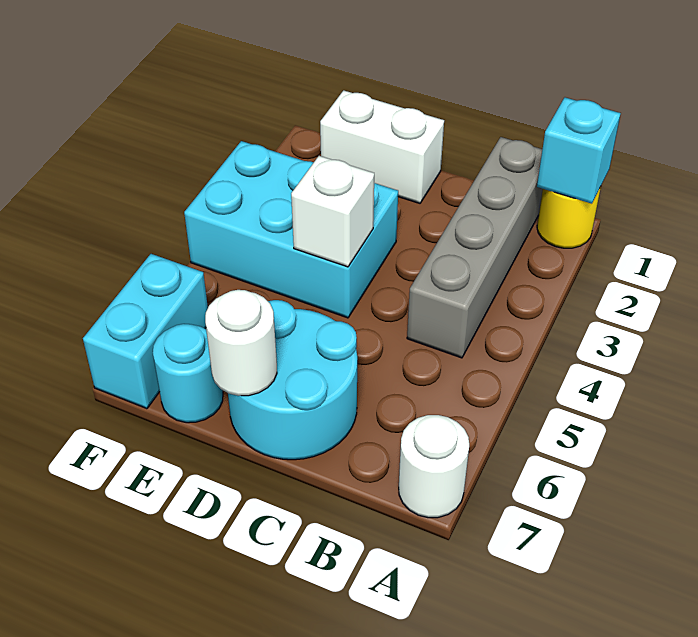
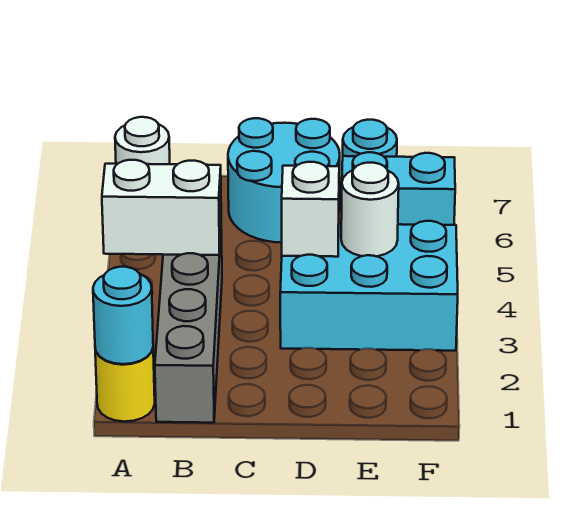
cyan brick A1 level 2 -> cyan round brick A1 level 2
white brick D1:E1 level 1 -> white brick A4:B4 level 2
white round brick D7 level 2 -> white round brick E4 level 2
cyan brick F6:F7 level 1 -> cyan brick E6:F6 level 1

